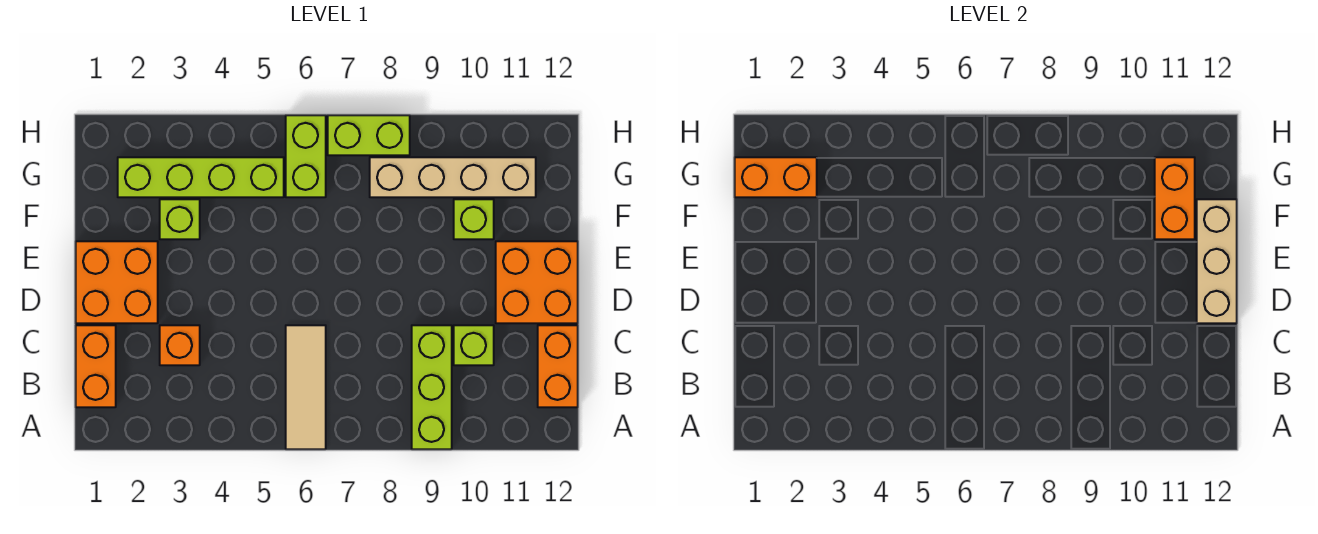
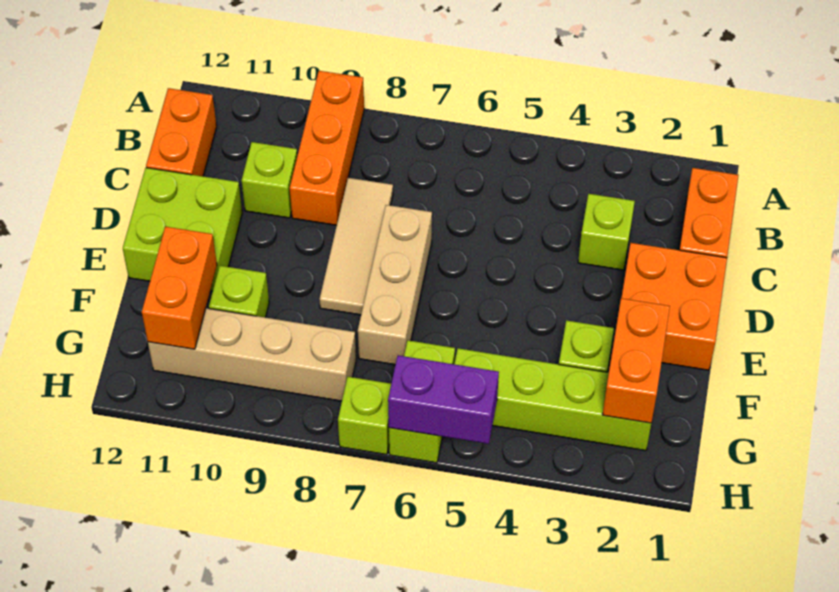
tan tile A6:C6 level 1 -> tan tile C8:E8 level 1
lime brick A9:C9 level 1 -> orange brick A9:C9 level 1
orange brick C3 level 1 -> lime brick C3 level 1
orange brick D11:E12 level 1 -> lime brick D11:E12 level 1
tan brick D12:F12 level 2 -> tan brick D7:F7 level 1
orange brick G1:G2 level 2 -> orange brick F2:G2 level 2
none -> purple brick H5:H6 level 2
lime brick H7:H8 level 1 -> lime brick H7 level 1

